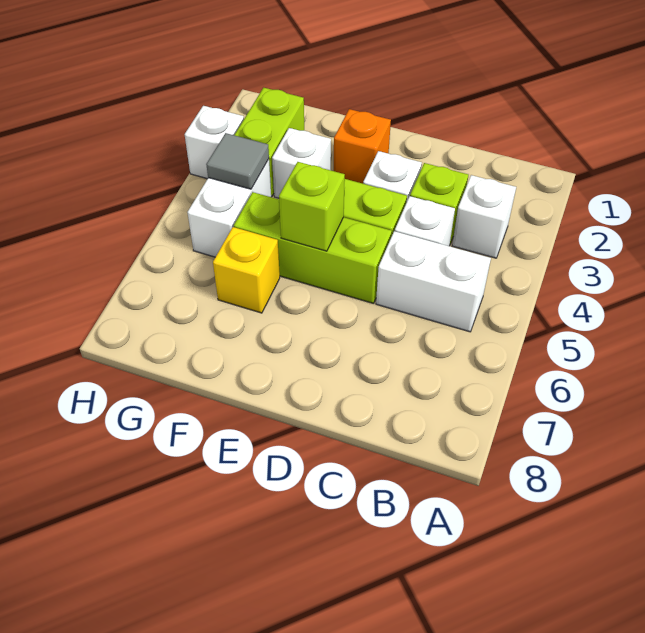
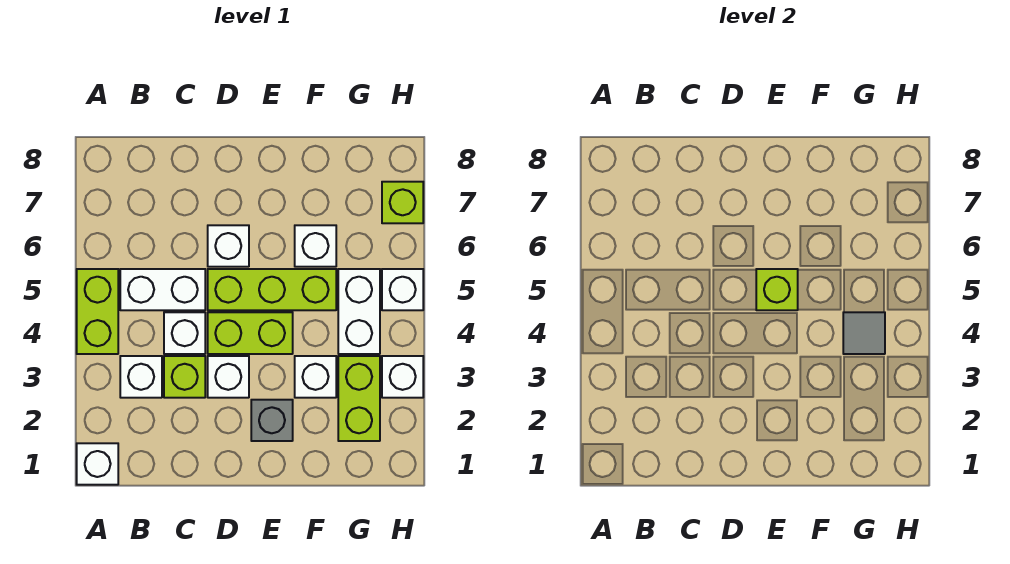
none -> white brick A1 level 1
none -> lime brick A4:A5 level 1
none -> white brick D6 level 1
orange brick E2 level 1 -> grey brick E2 level 1
yellow brick F6 level 1 -> white brick F6 level 1
none -> white brick H5 level 1
none -> lime brick H7 level 1

